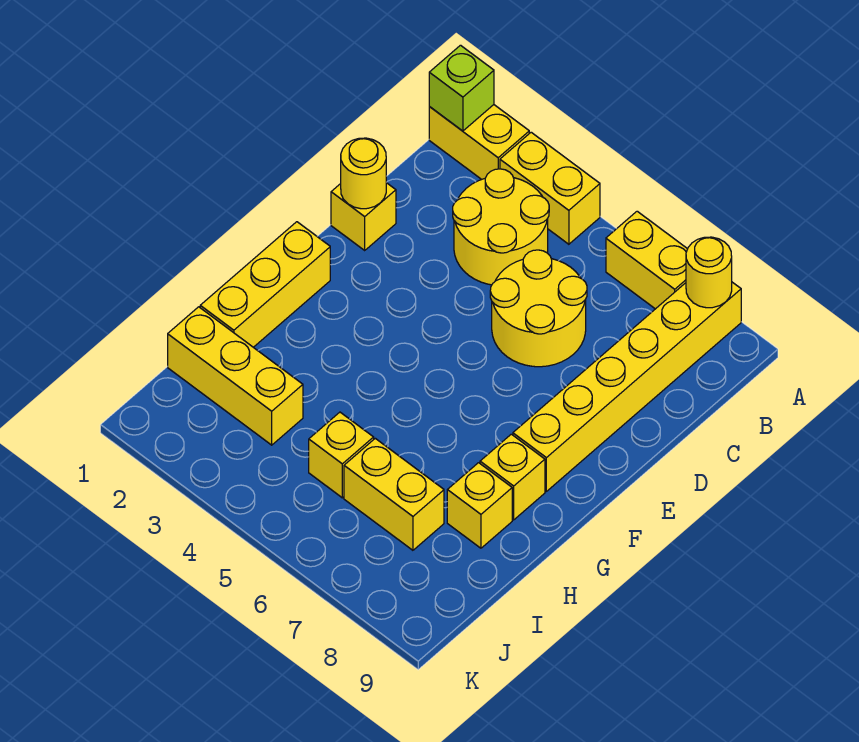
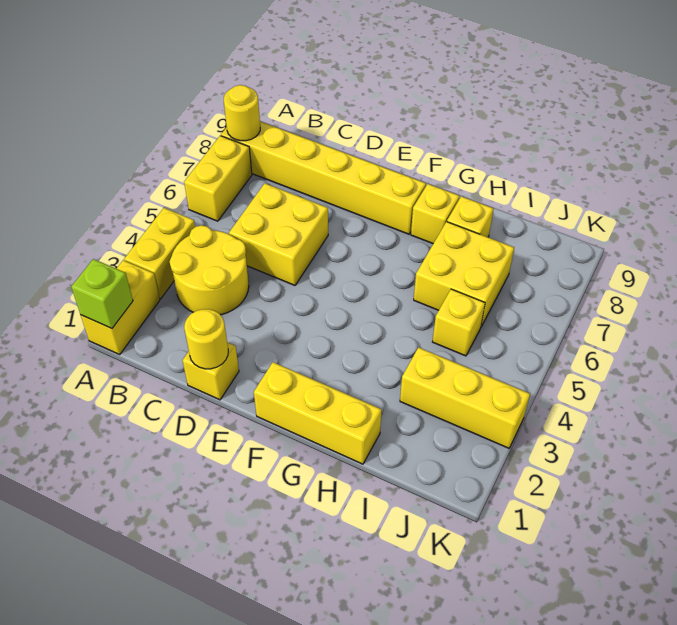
yellow round brick C5:D6 level 1 -> yellow brick C5:D6 level 1
yellow brick I1:I3 level 1 -> yellow brick I3:K3 level 1
yellow brick I6:I7 level 1 -> yellow brick H6:I7 level 1

